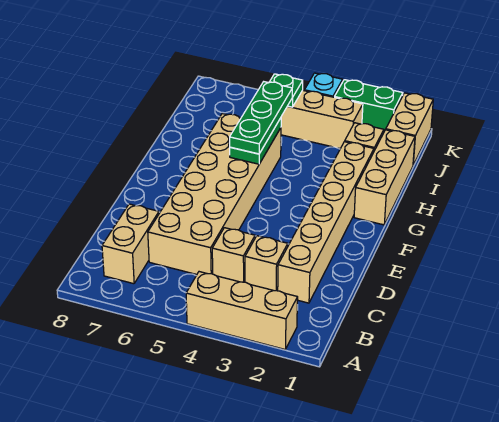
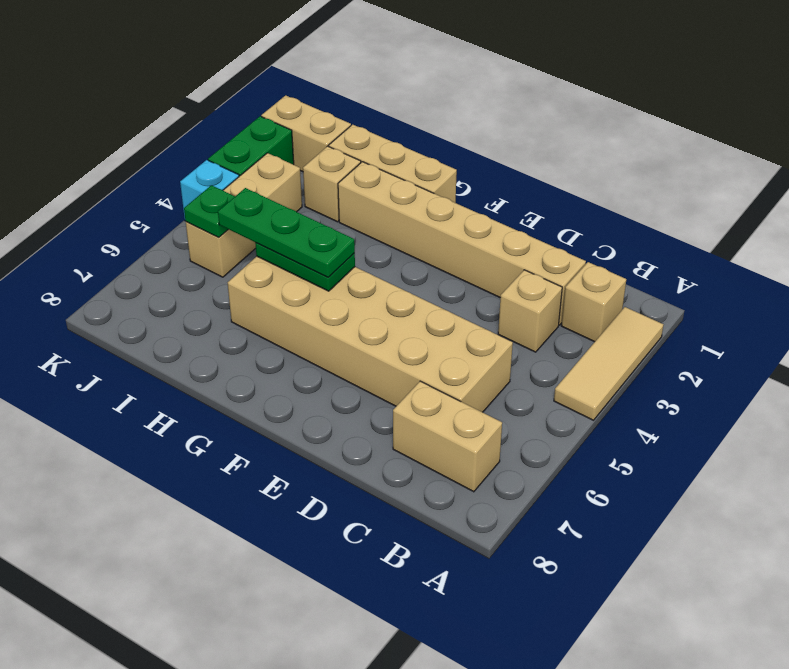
tan brick A2:A4 level 1 -> tan tile A2:A4 level 1
tan brick C4 level 1 -> tan brick B2 level 1

